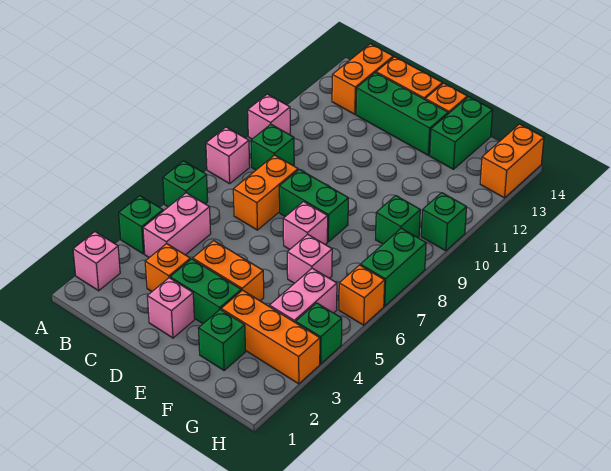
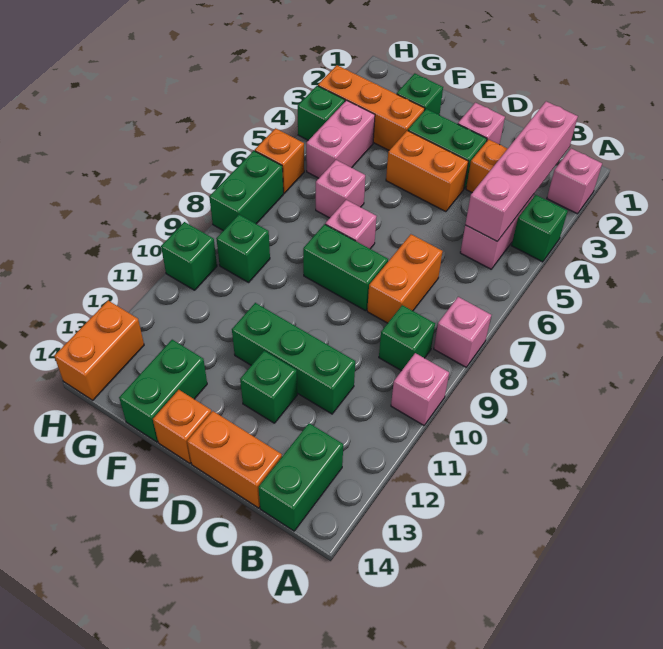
green brick A6 level 1 -> green brick D12 level 1
none -> pink brick B2:B5 level 2
orange brick B13:B14 level 1 -> green brick B13:B14 level 1
green brick C13:E13 level 1 -> green brick C11:E11 level 1

